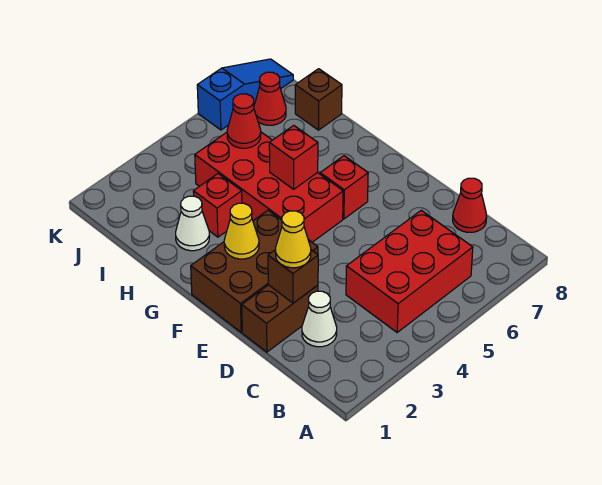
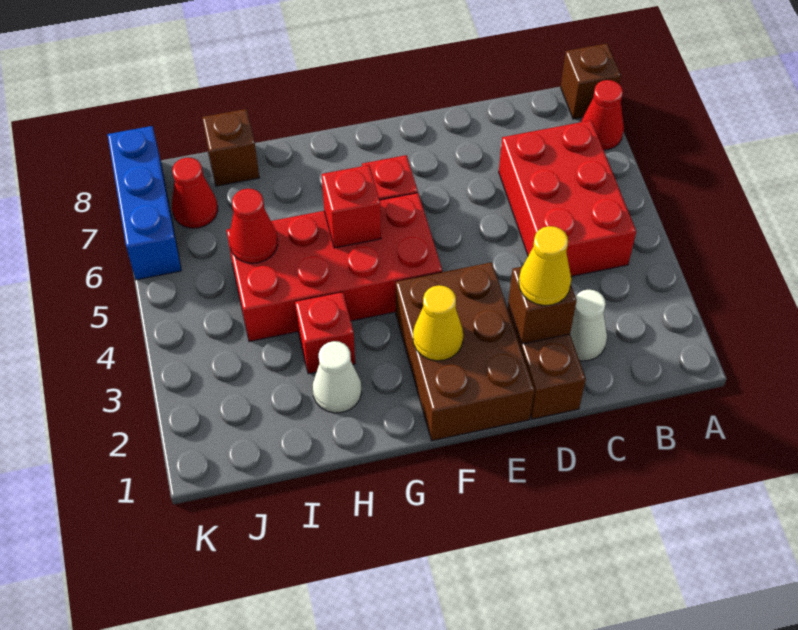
none -> brown brick A8 level 1
red cone C8 level 1 -> red cone A7 level 1
blue slope K6:K8 level 1 top 6 -> blue brick K6:K8 level 1

